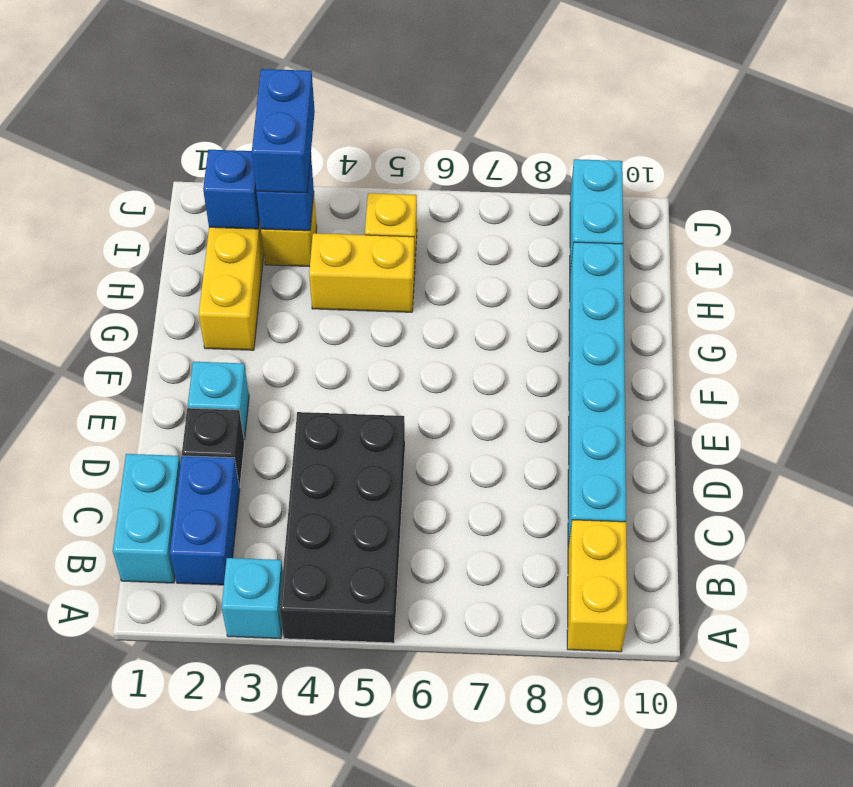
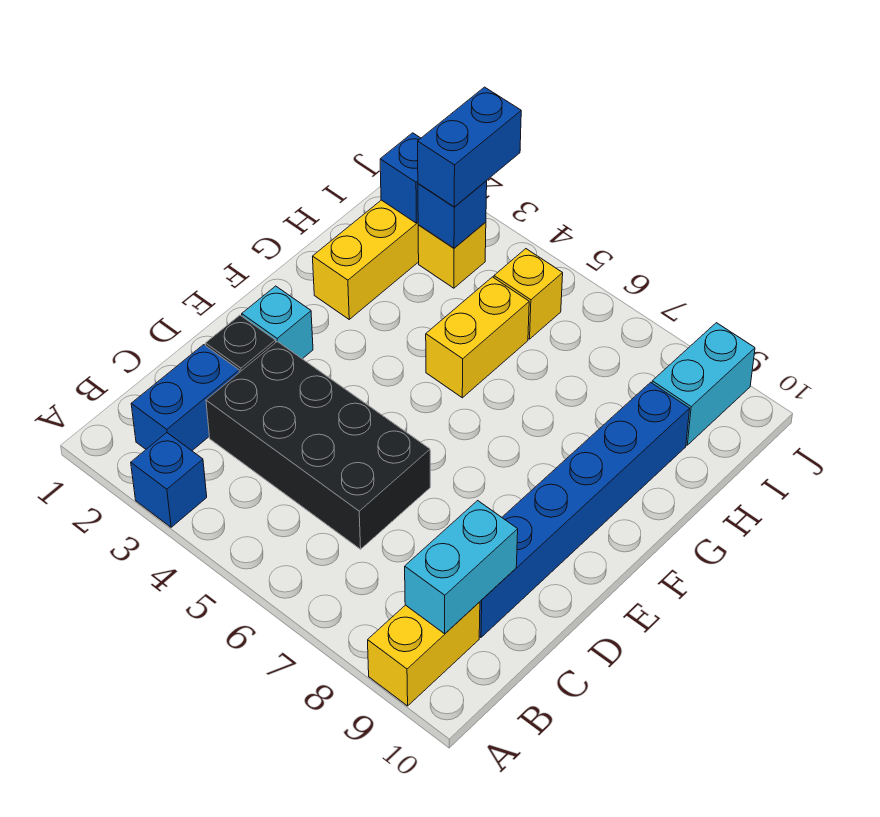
cyan brick A3 level 1 -> blue brick A3 level 1
black brick A4:D5 level 1 -> black brick C3:D6 level 1
cyan brick B1:C1 level 1 -> cyan brick B9:C9 level 2
cyan brick C9:H9 level 1 -> blue brick C9:H9 level 1
yellow brick H4:H5 level 1 -> yellow brick G5:H5 level 1

